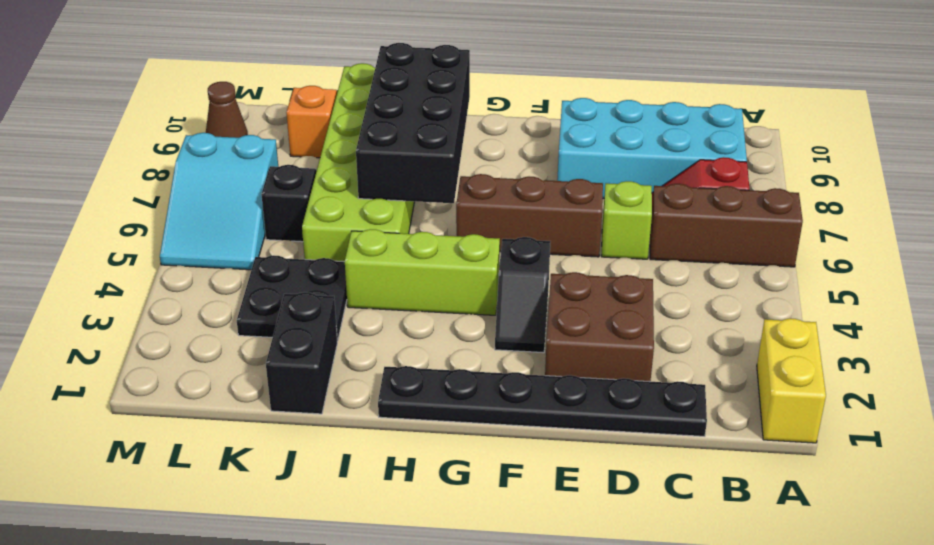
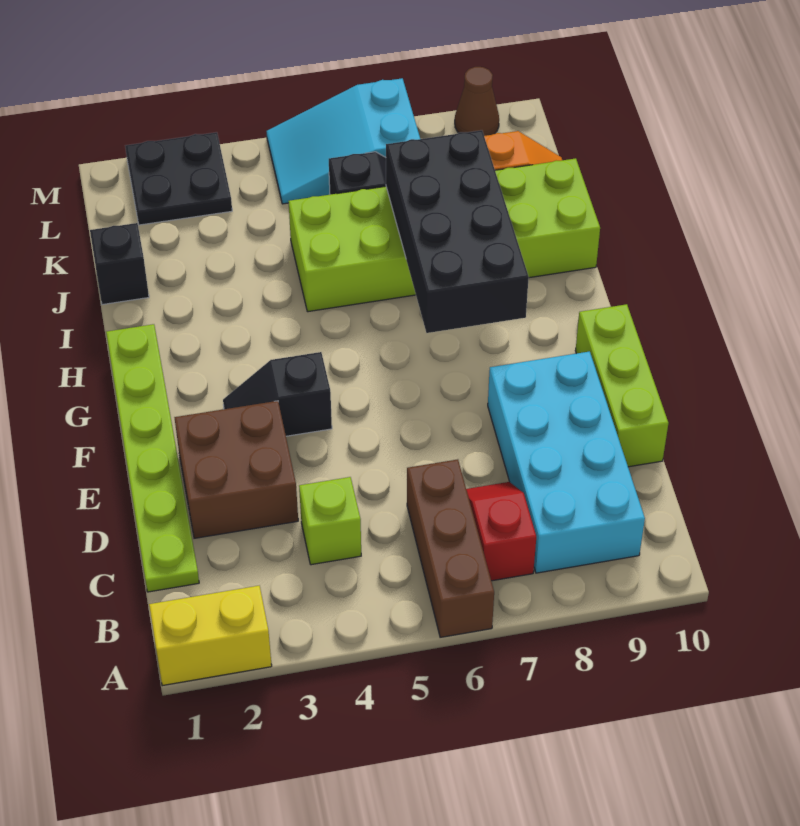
black plate C1:H1 level 1 -> lime plate C1:H1 level 1
lime brick D6 level 1 -> lime brick C4 level 1
brown brick E6:G6 level 1 -> none
lime brick G4:I4 level 1 -> lime brick D10:F10 level 1
black brick H6:I9 level 2 -> black brick G7:J8 level 2
black brick J1:J2 level 1 -> black brick J1 level 1
black plate J3:K4 level 1 -> black plate L2:M3 level 1

